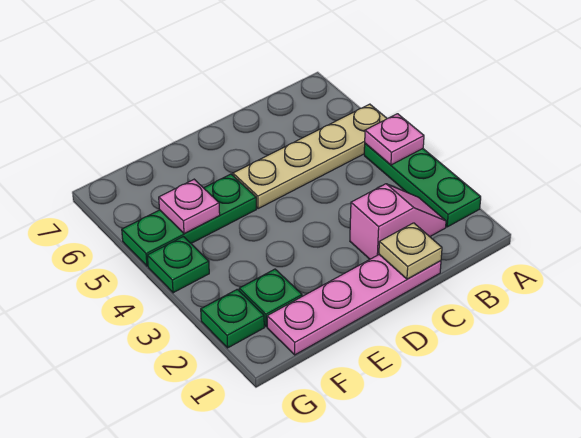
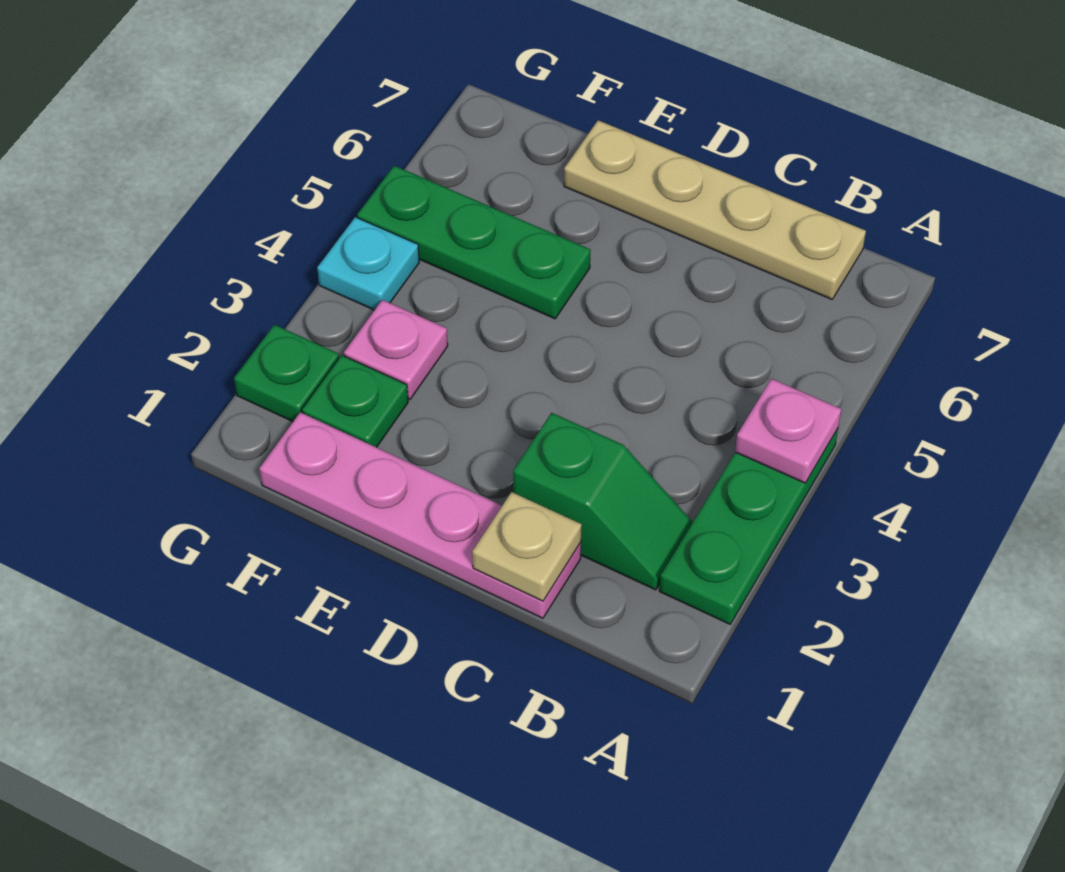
tan plate A5:D5 level 1 -> tan plate B7:E7 level 1
pink slope B2:C2 level 1 top C -> green slope B2:C2 level 1 top C
pink plate F5 level 2 -> pink plate F3 level 1
green plate G4 level 1 -> cyan plate G4 level 1

